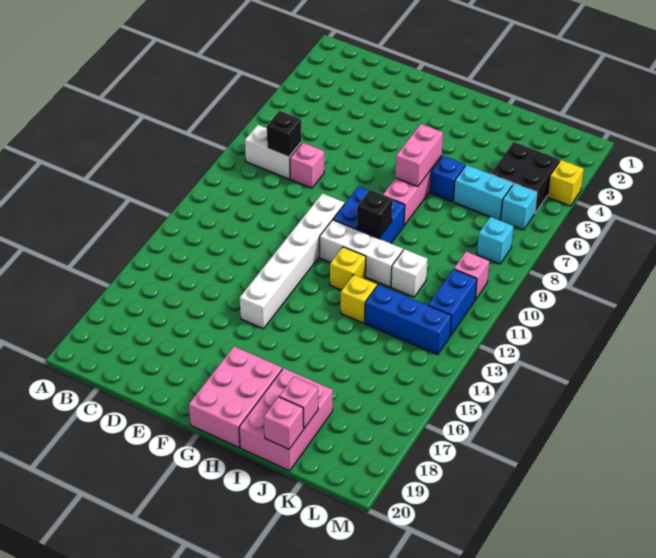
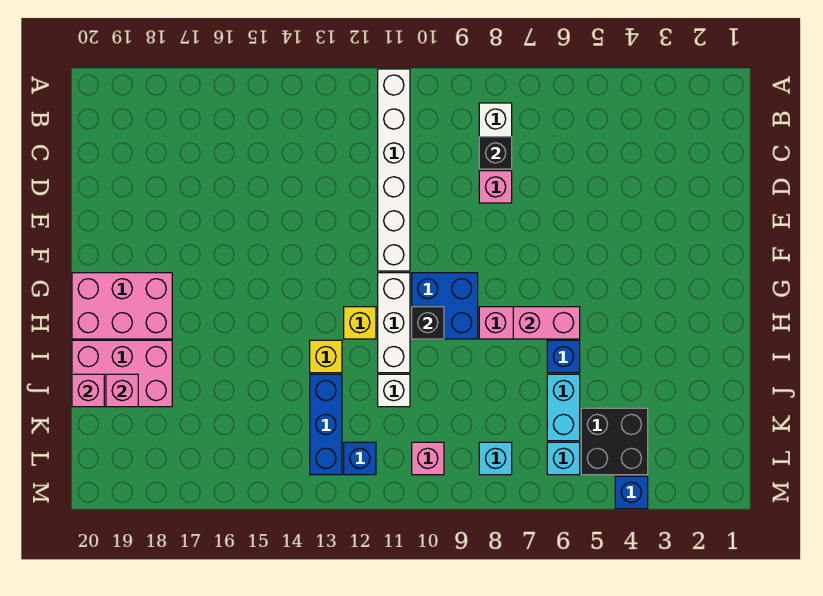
white brick F10:F15 level 1 -> white brick A11:F11 level 1
blue brick L11:L12 level 1 -> blue brick L12 level 1
yellow brick M4 level 1 -> blue brick M4 level 1

